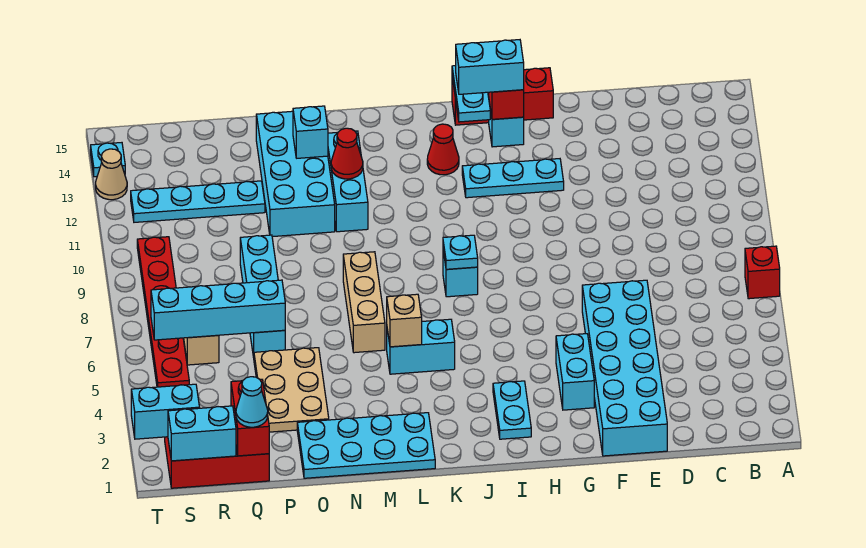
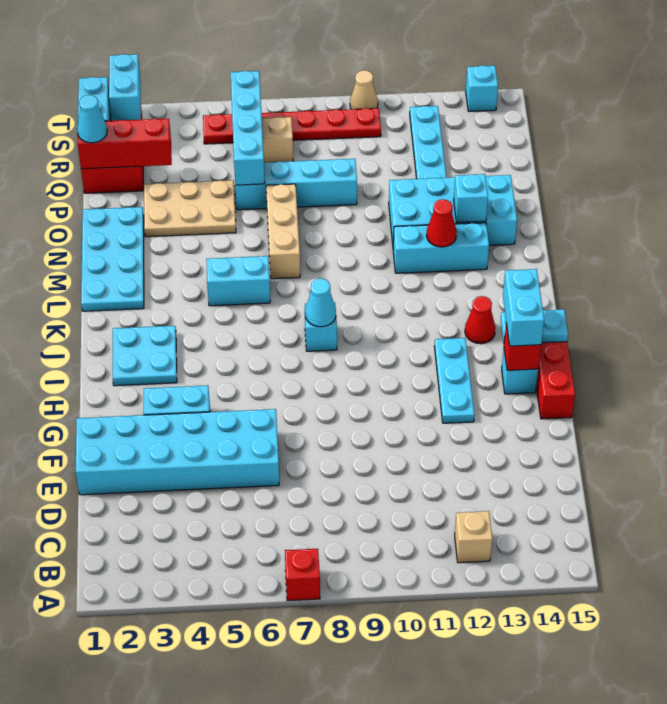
cyan plate I2:I3 level 1 -> cyan plate I2:J3 level 1
cyan plate J8 level 2 -> cyan cone J8 level 2
cyan brick K5:L5 level 1 -> cyan brick L5:L6 level 1
tan brick L5 level 2 -> tan brick B12 level 1
tan brick M6:M8 level 1 -> tan brick M7:O7 level 1
red brick Q1:Q2 level 2 -> red brick Q1:Q3 level 2
tan cone T13 level 1 -> tan cone T10 level 1
cyan plate T14 level 1 -> cyan brick T14 level 1

